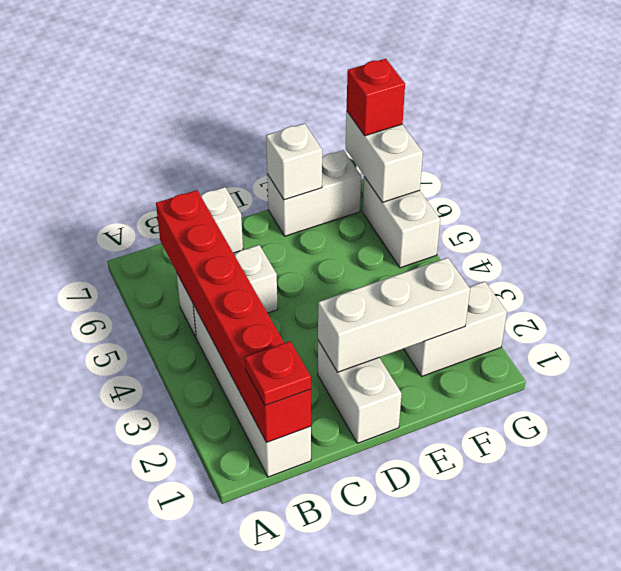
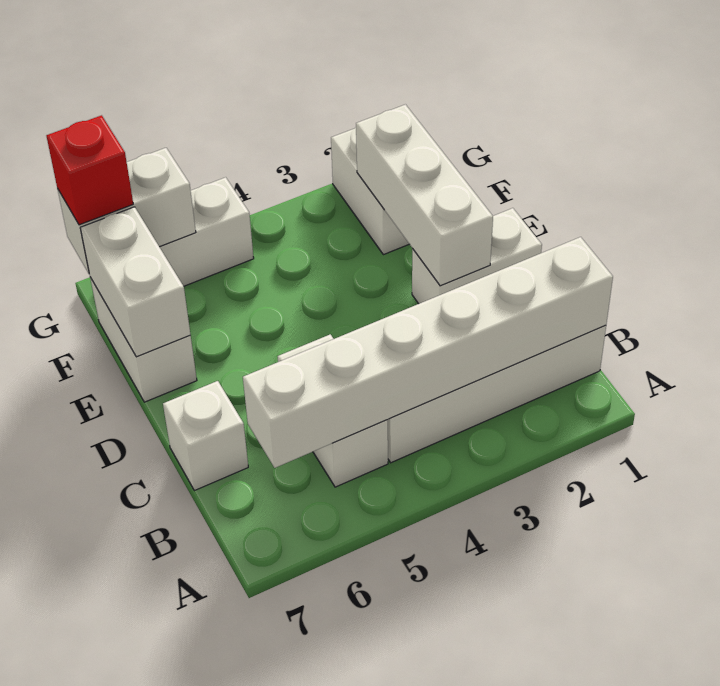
red brick B1:B6 level 2 -> white brick B1:B6 level 2
red plate B1 level 3 -> none
white brick E7 level 2 -> white brick E7:F7 level 2

